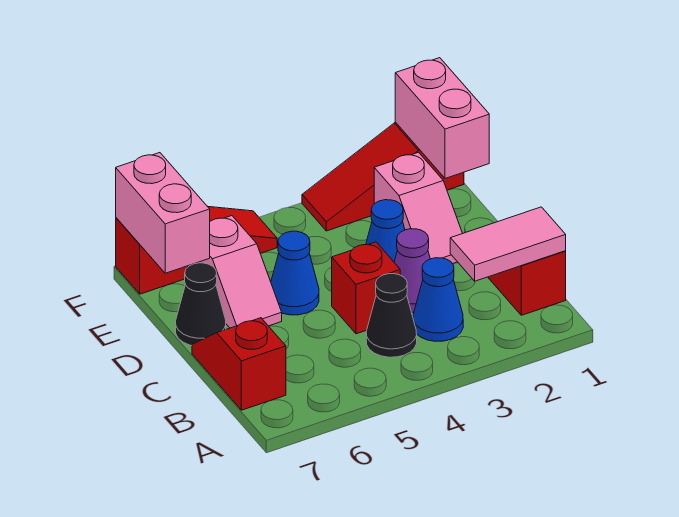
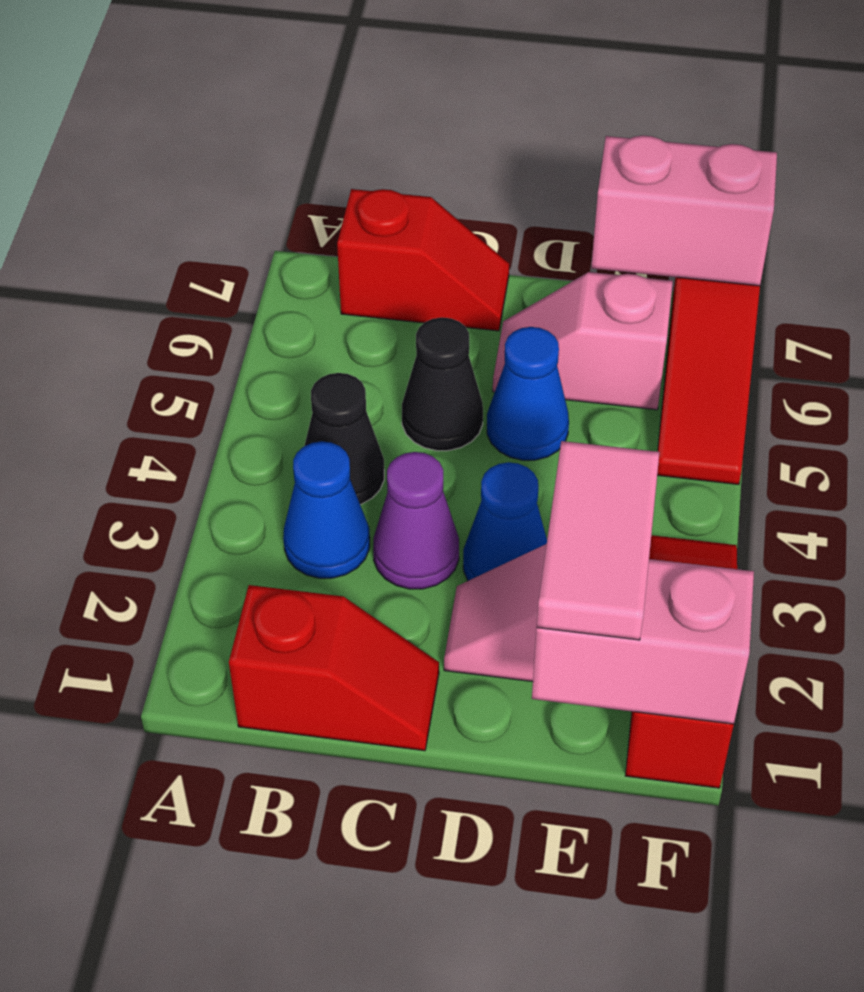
pink tile B1:B2 level 2 -> pink tile E1:E2 level 3
red brick C4 level 1 -> none
black cone D7 level 1 -> black cone C5 level 1

